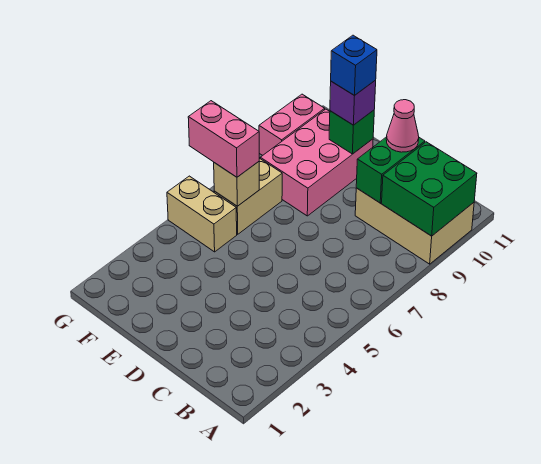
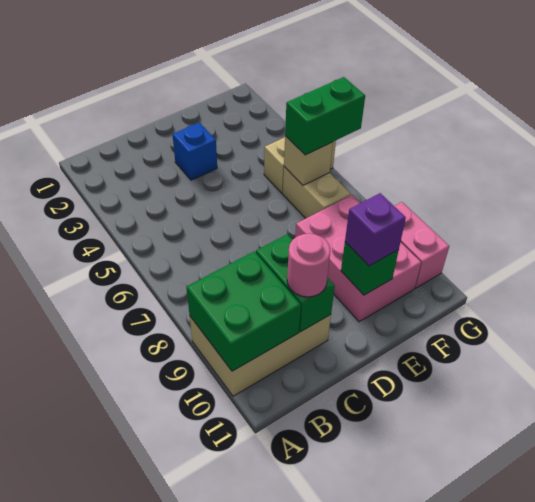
pink cone C10 level 3 -> pink round brick C10 level 3
blue brick E10 level 4 -> blue brick D3 level 1
pink brick F6:G6 level 3 -> green brick F6:G6 level 3

